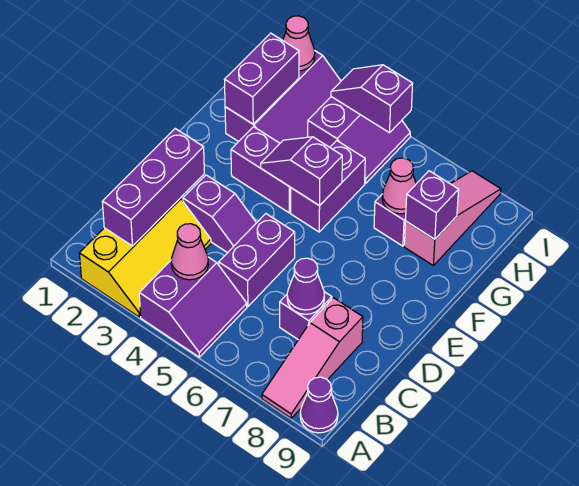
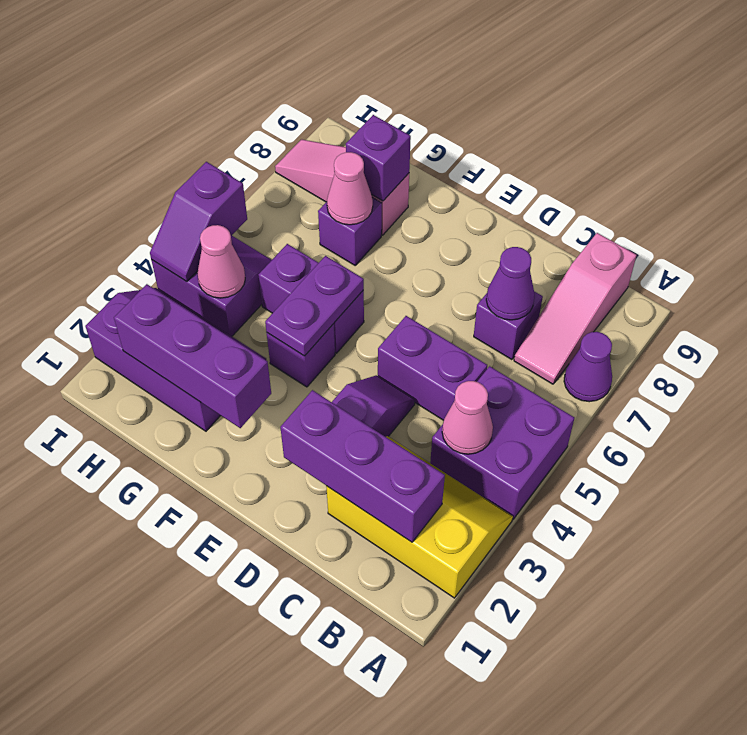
purple slope A4:B5 level 1 top 4 -> purple brick A4:B5 level 1
pink slope A8:C8 level 1 top C -> pink slope B7:B9 level 1 top 9
purple cone A9 level 1 -> purple cone A7 level 1
purple brick F3:F4 level 1 -> purple brick F4 level 1
purple slope F4:F5 level 2 top 5 -> purple plate F4:F5 level 2
purple brick G2:H2 level 2 -> purple brick F2:H2 level 2
pink cone I2 level 2 -> pink cone H4 level 2

